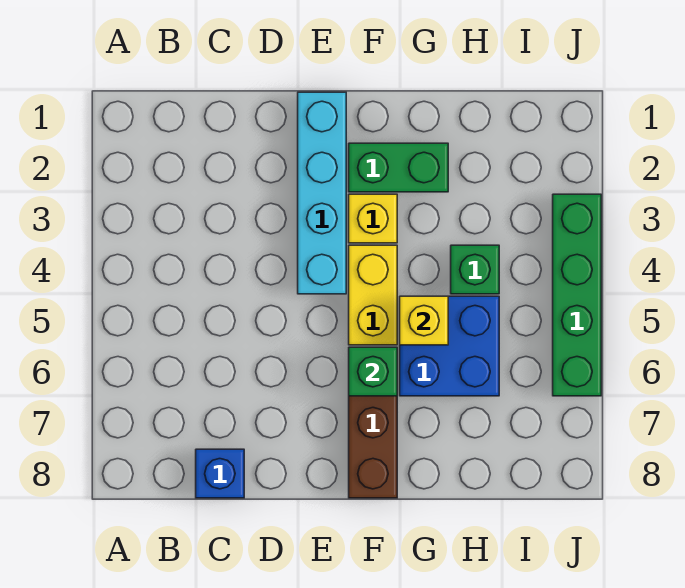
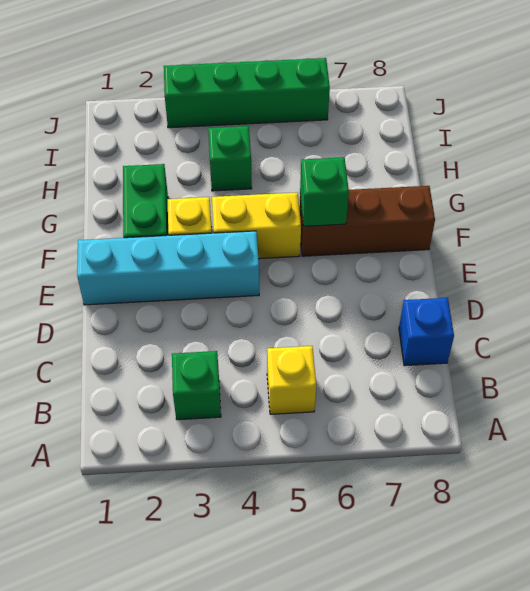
none -> green brick B3 level 1
blue brick G5:H6 level 1 -> none
yellow brick G5 level 2 -> yellow brick B5 level 1

